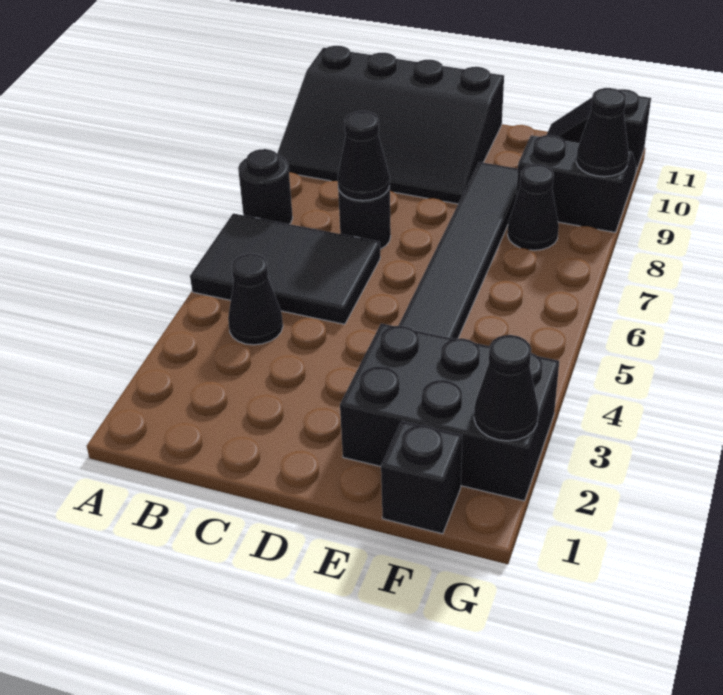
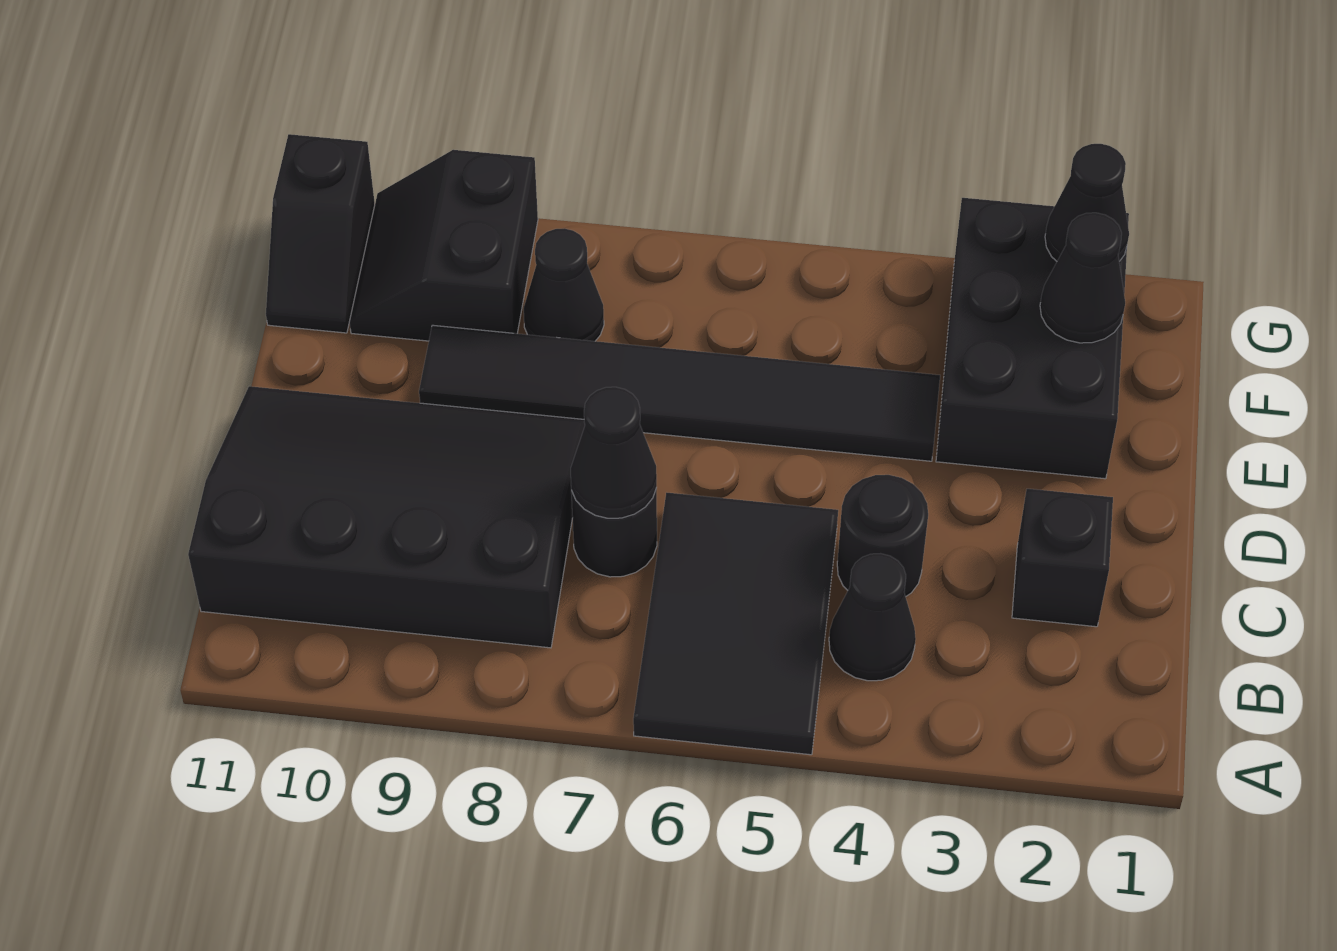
black round brick A7 level 1 -> black round brick C4 level 1
black slope A9:D11 level 1 top 11 -> black slope B8:D11 level 1 top B
black brick F1 level 1 -> black brick C2 level 1
black cone G9 level 2 -> black cone F2 level 2

